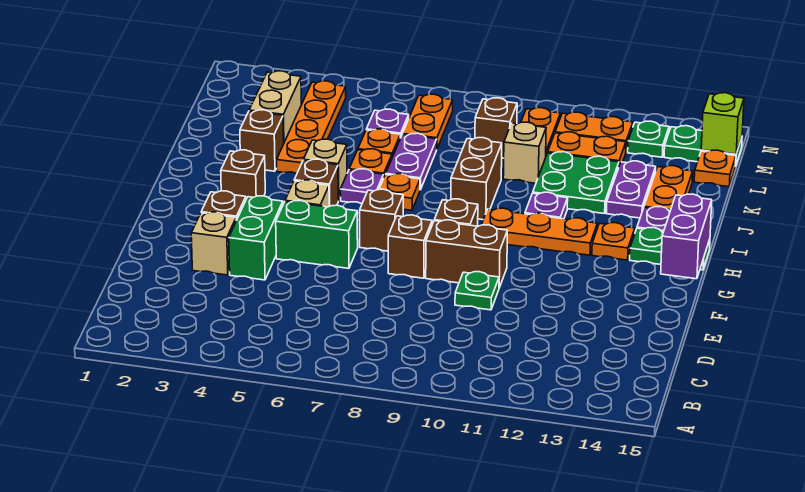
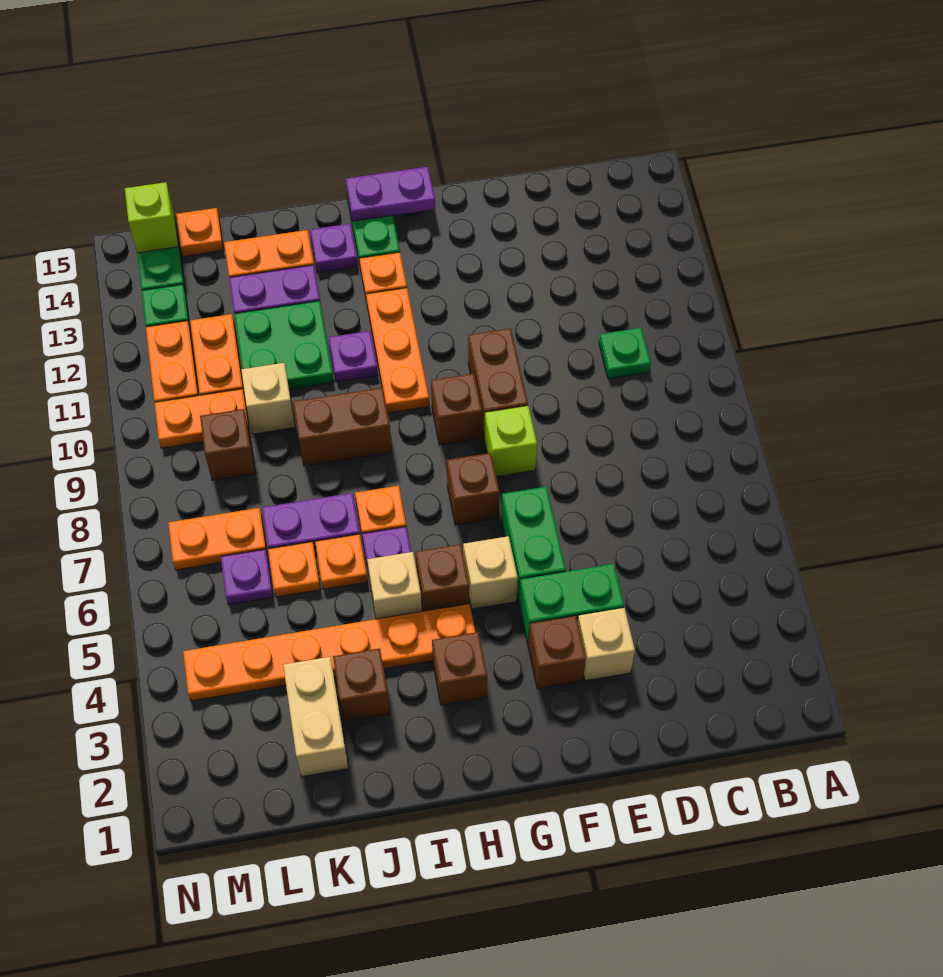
green plate E10 level 1 -> green plate C10 level 1
brown brick F8 level 1 -> lime brick F8 level 1
purple brick G15:H15 level 2 -> purple plate G15:H15 level 2
orange plate J4:M4 level 1 -> orange plate H4:M4 level 1
tan brick K3:L3 level 1 -> tan brick K2:K3 level 1

